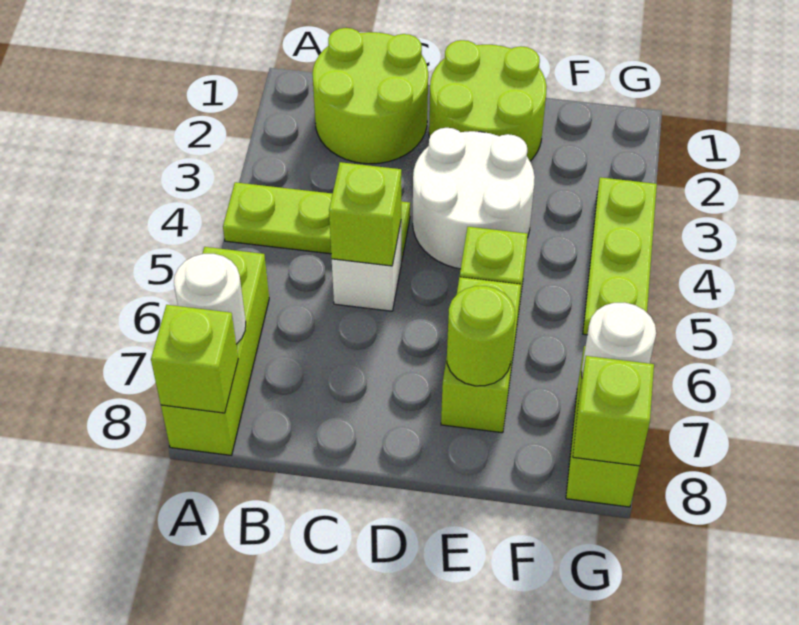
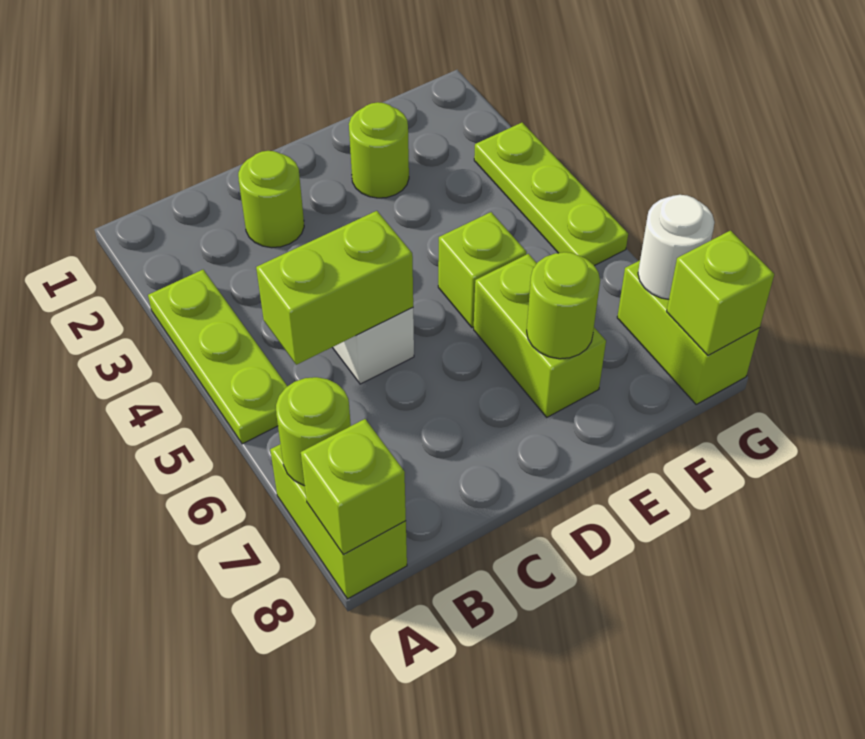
lime plate A4:C4 level 1 -> lime plate A3:A5 level 1
lime brick A6:A8 level 1 -> lime brick A7:A8 level 1
white round brick A7 level 2 -> lime round brick A7 level 2
lime round brick B1:C2 level 1 -> lime round brick C2 level 1
lime brick C5 level 2 -> lime brick B5:C5 level 2
lime round brick D1:E2 level 1 -> lime round brick E2 level 1
white round brick D3:E4 level 1 -> none

